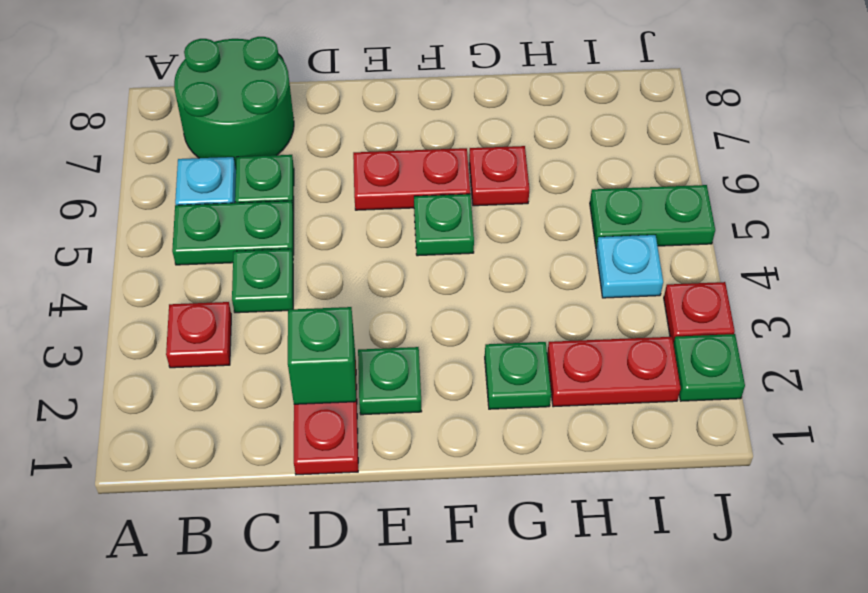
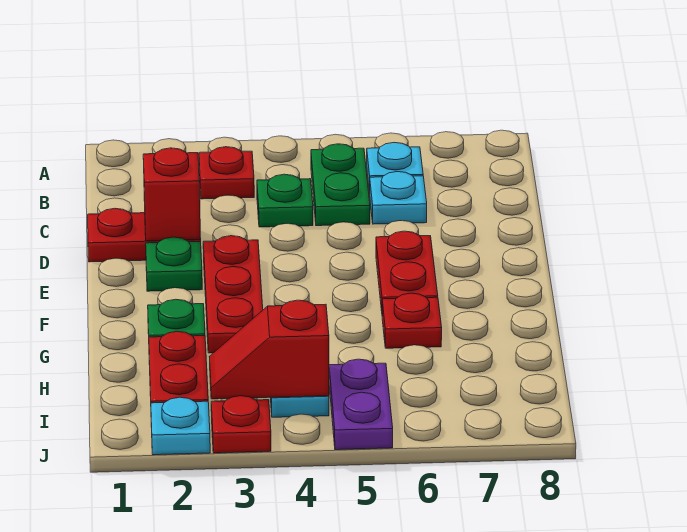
green round brick B7:C8 level 1 -> none
green plate C6 level 1 -> cyan plate C6 level 1
green brick D2 level 2 -> red brick D2 level 2
none -> red plate E3:G3 level 1
green plate F5 level 1 -> none
none -> red slope I3:I4 level 2 top 4
green plate I5:J5 level 1 -> purple plate I5:J5 level 1
green plate J2 level 1 -> cyan plate J2 level 1

